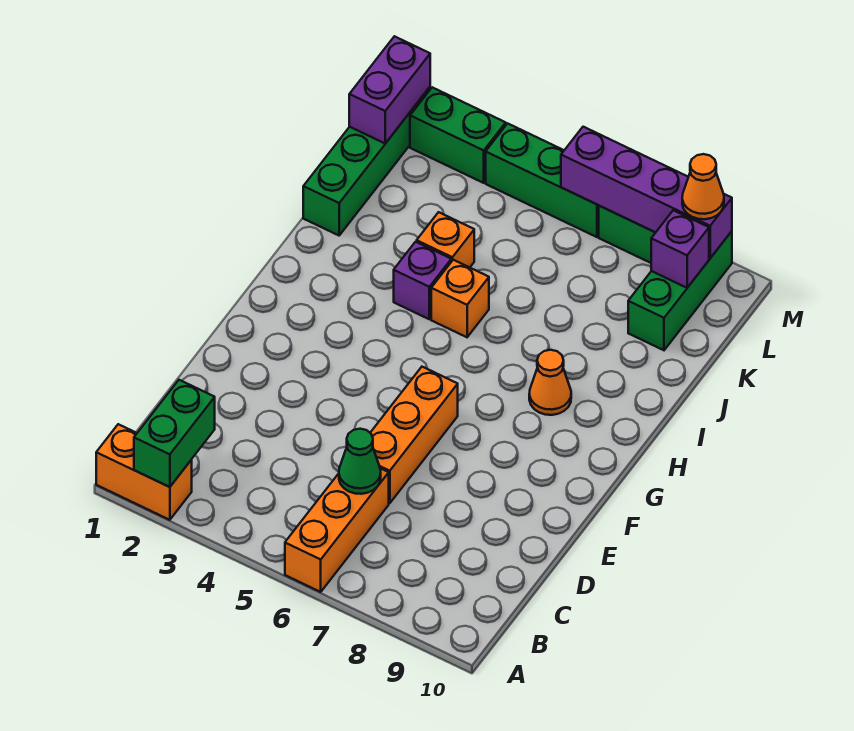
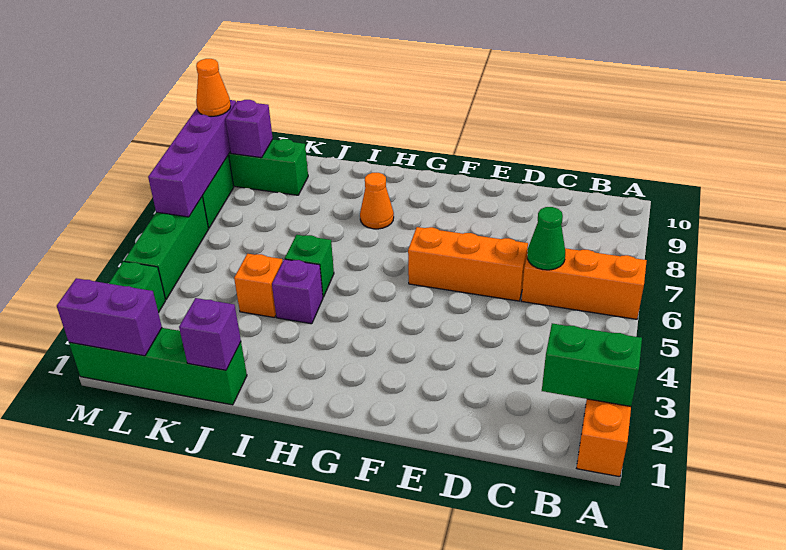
orange brick I5 level 1 -> green brick I5 level 1
none -> purple brick J1 level 2

